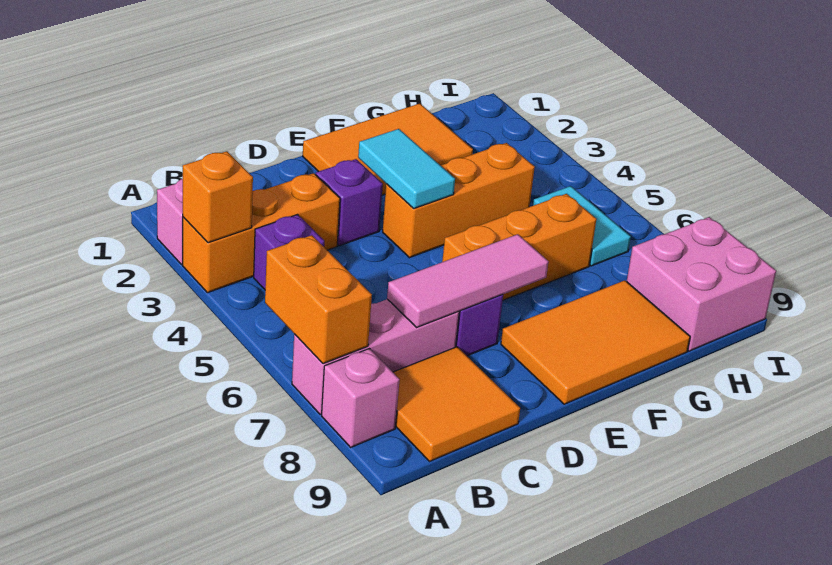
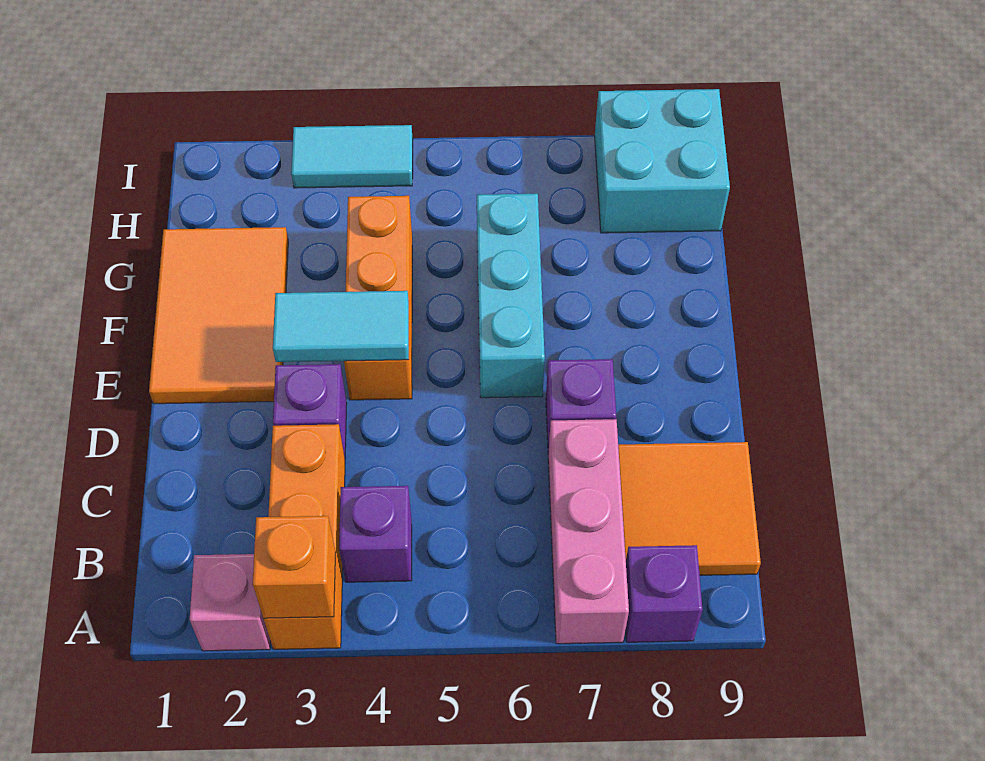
orange brick A6:A7 level 2 -> none
pink brick A8 level 1 -> purple brick A8 level 1
pink tile C7:E7 level 2 -> none
orange brick E6:G6 level 1 -> cyan brick E6:G6 level 1
orange tile E8:G9 level 1 -> none
cyan tile H5:H6 level 1 -> cyan tile I3:I4 level 1
pink brick H8:I9 level 1 -> cyan brick H8:I9 level 1

